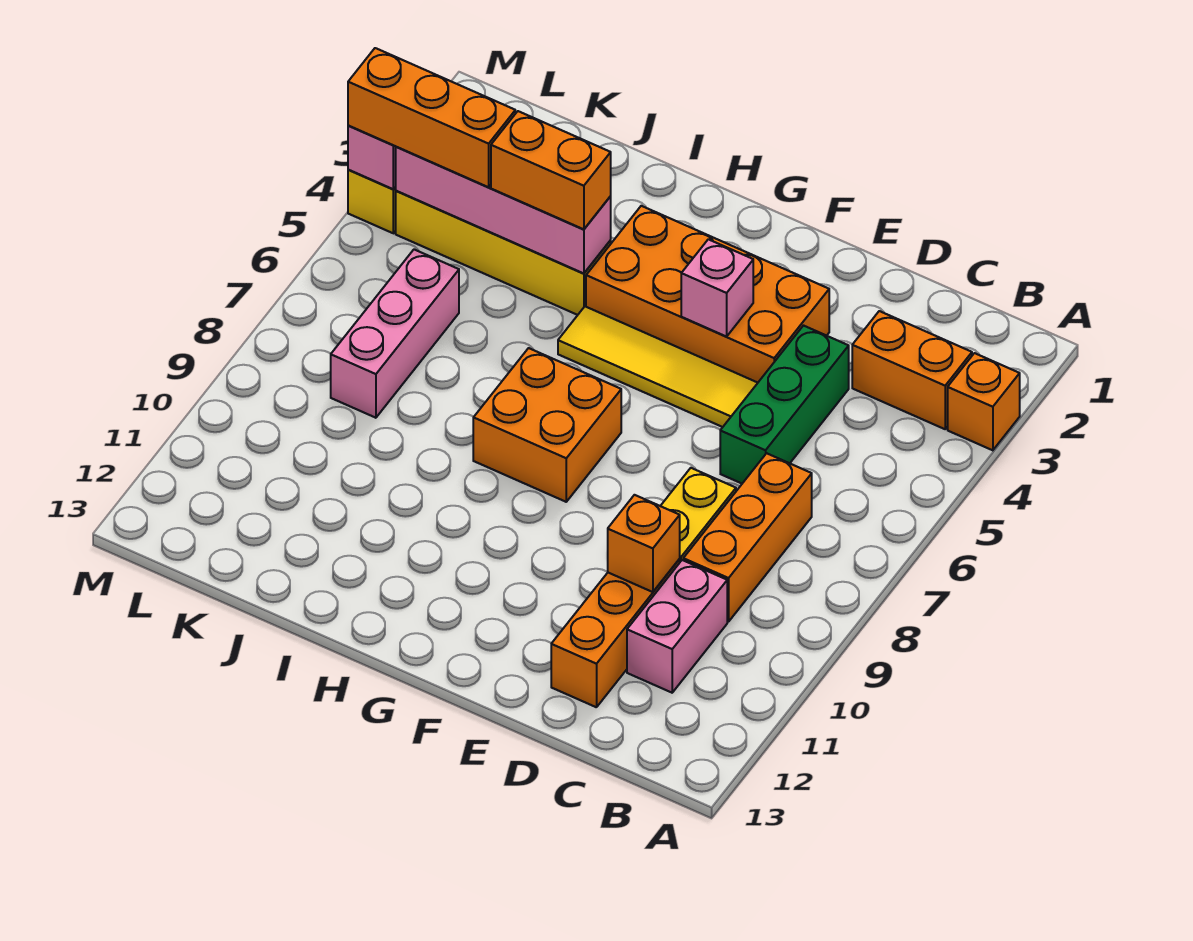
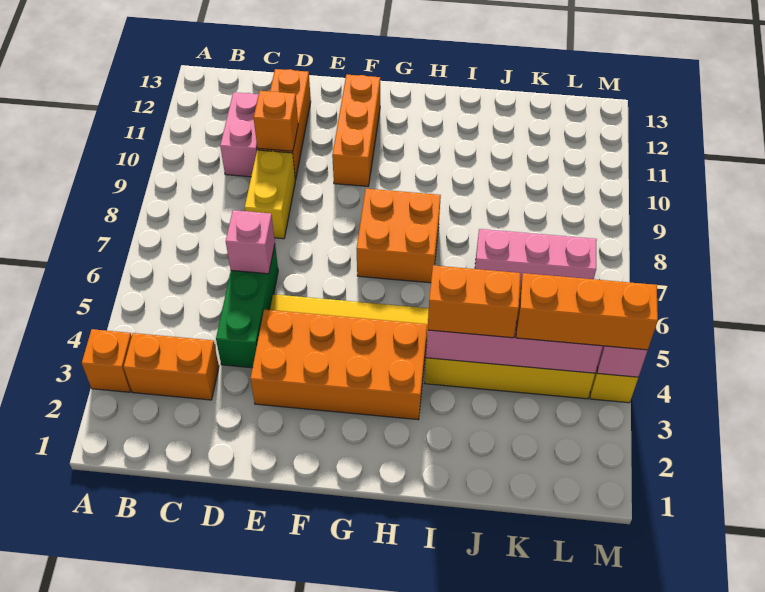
orange brick C7:C9 level 1 -> orange brick F10:F12 level 1
pink brick F4 level 2 -> pink brick D6 level 2
pink brick K6:K8 level 1 -> pink brick J7:L7 level 1

